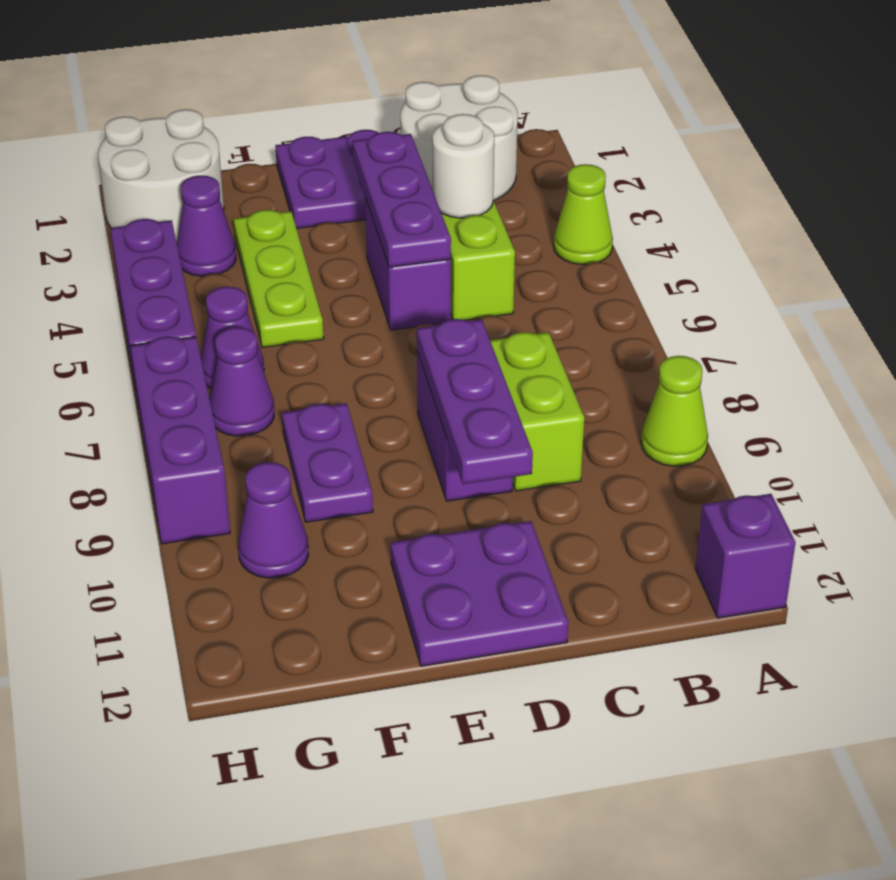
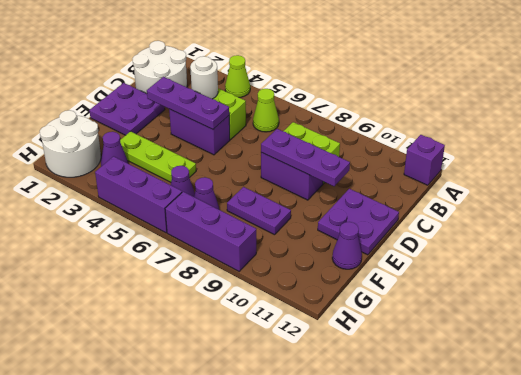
lime cone A9 level 1 -> lime cone B6 level 1
purple cone G10 level 1 -> purple cone F12 level 1

